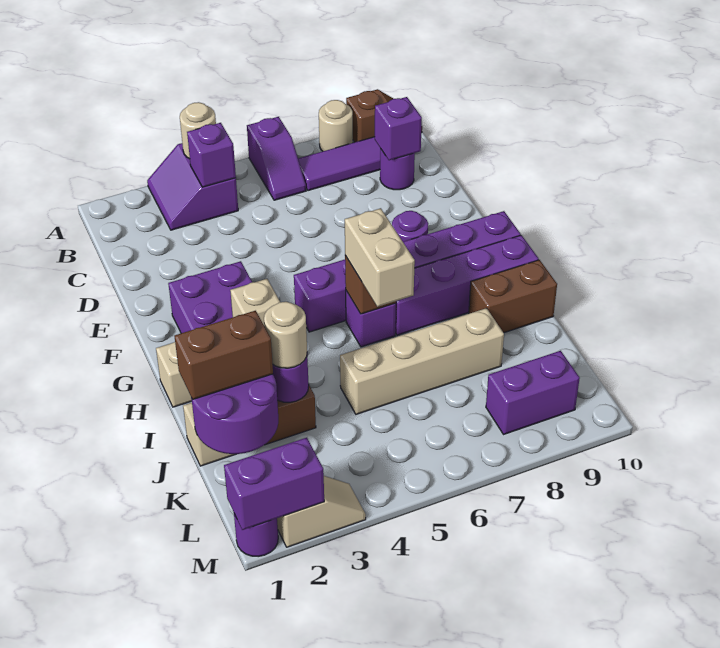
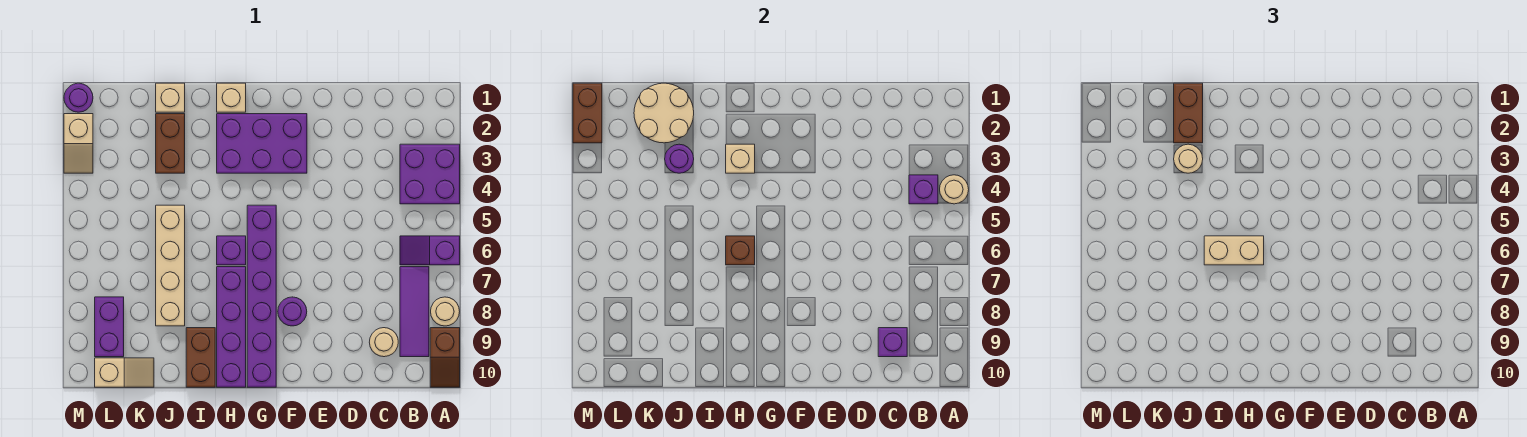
purple slope A3:B4 level 1 top 4 -> purple brick A3:B4 level 1
purple round brick C9 level 1 -> tan round brick C9 level 1
purple round brick J1:K2 level 2 -> tan round brick J1:K2 level 2
none -> tan slope K10:L10 level 1 top L
purple brick M1:M2 level 2 -> brown brick M1:M2 level 2

